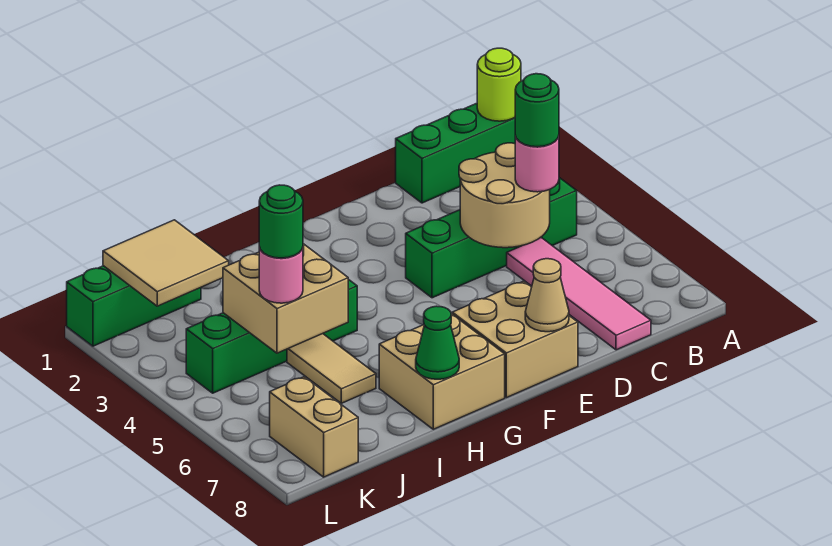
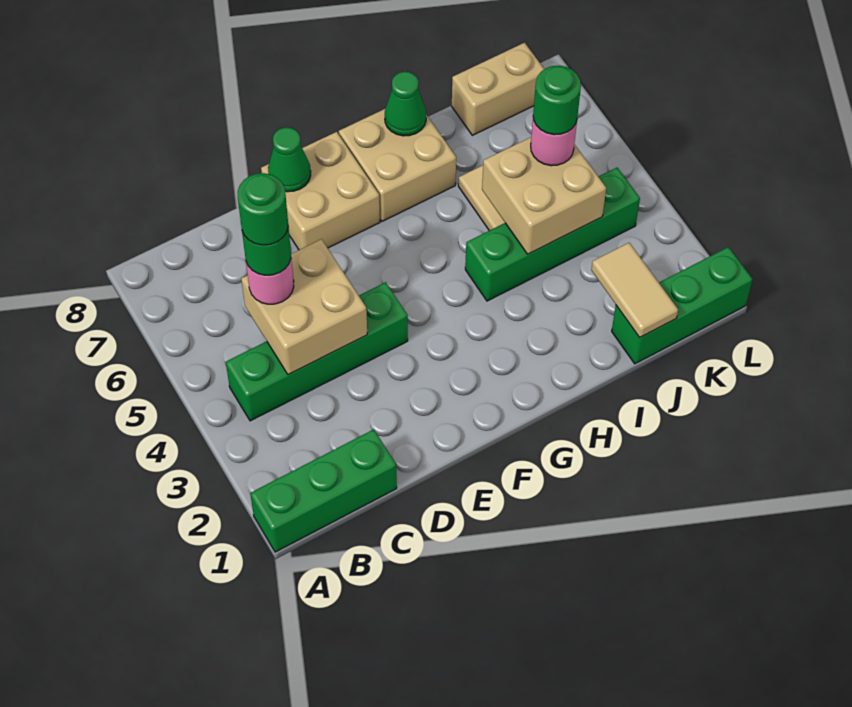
lime round brick A1 level 2 -> none
tan round brick C4:D5 level 2 -> tan brick C4:D5 level 2
pink tile C5:C8 level 1 -> none
none -> green round brick C5 level 5
tan cone E8 level 2 -> green cone E8 level 2
tan tile J1:K2 level 2 -> tan tile J1:J2 level 2
tan brick K7:K8 level 1 -> tan brick J8:K8 level 1

